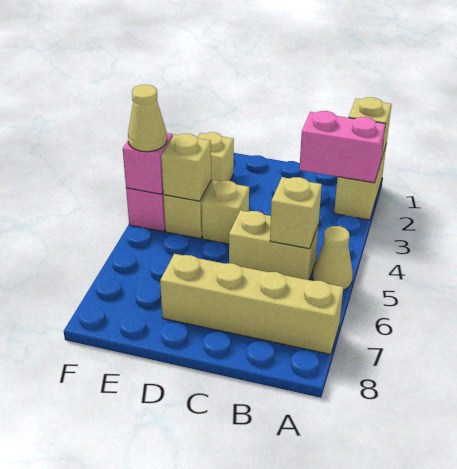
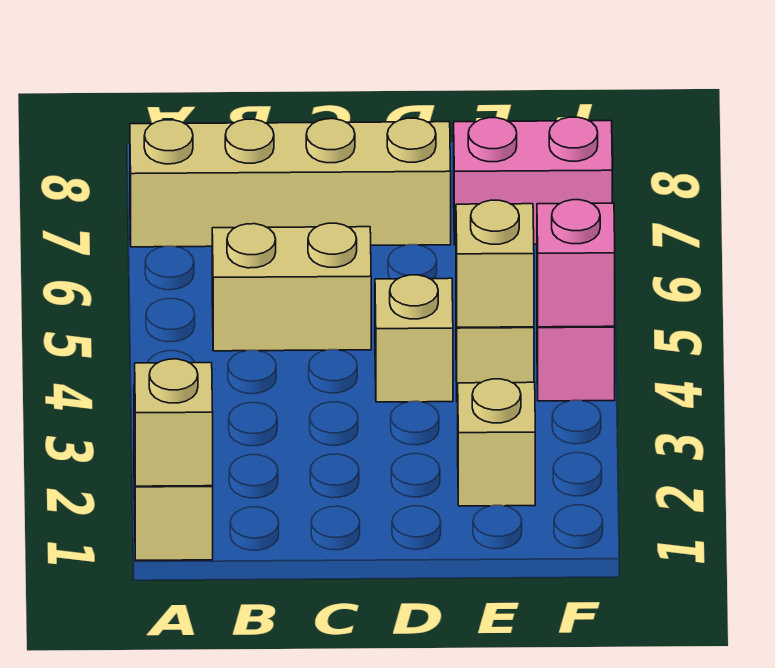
pink brick A2:B2 level 2 -> pink brick E7:F7 level 1
tan cone A5 level 1 -> none
tan brick B5 level 2 -> none
tan cone F4 level 3 -> none

